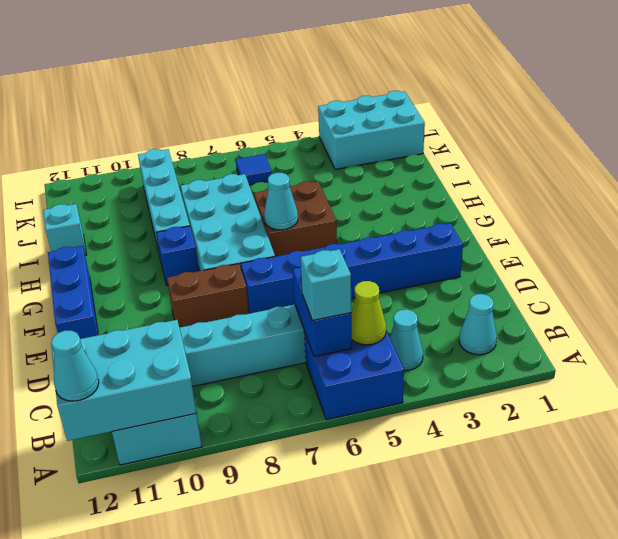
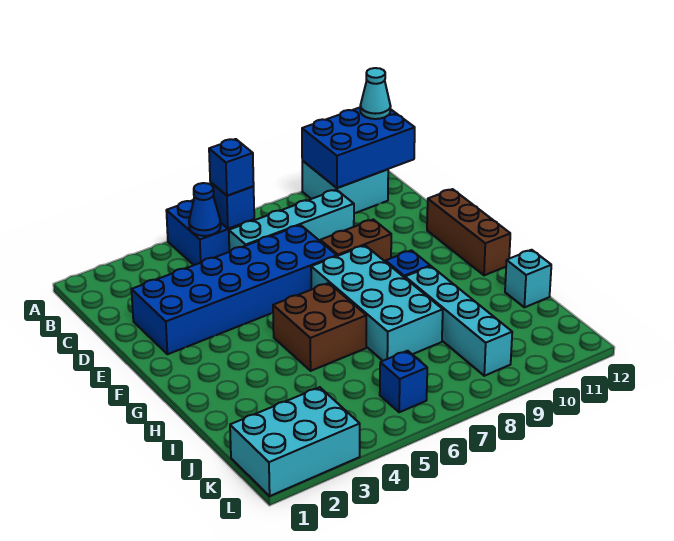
cyan brick A10:B12 level 2 -> blue brick A10:B12 level 2
cyan cone B2 level 1 -> none
cyan cone B4 level 1 -> none
lime cone B5 level 2 -> blue cone B5 level 2
blue brick B6:C6 level 2 -> blue brick B6 level 2
cyan brick B6 level 3 -> blue brick B6 level 3
blue brick E2:E7 level 1 -> blue brick D2:E7 level 1
blue brick E12:G12 level 1 -> brown brick E12:G12 level 1
cyan cone G6 level 2 -> none
blue tile K6 level 1 -> blue brick K6 level 1

